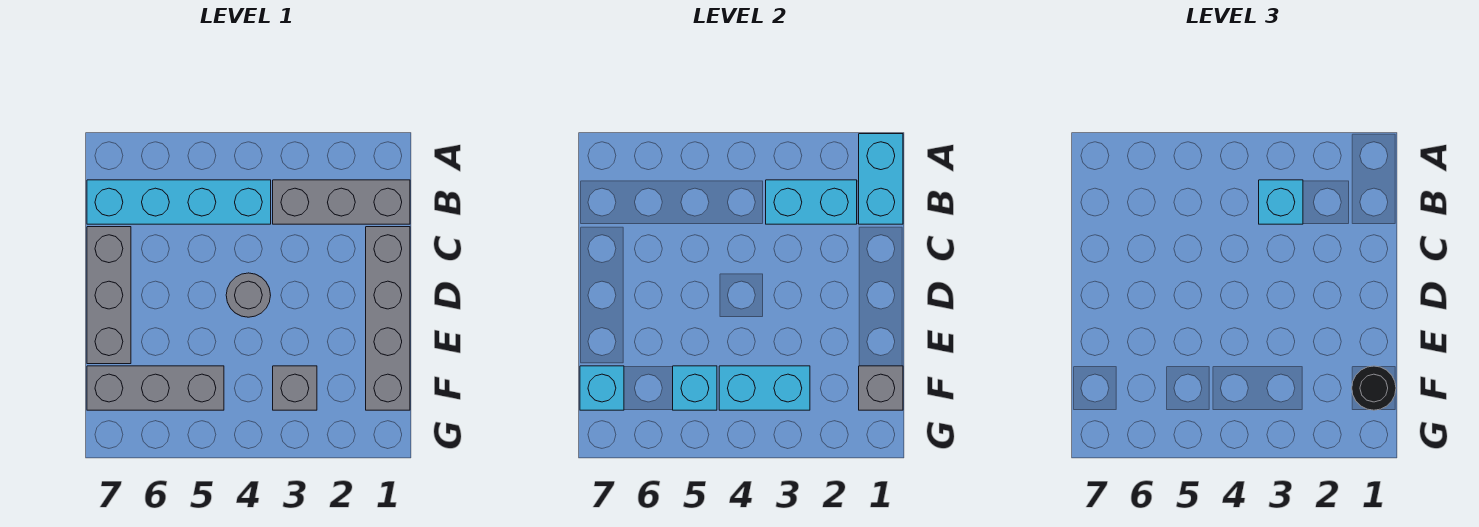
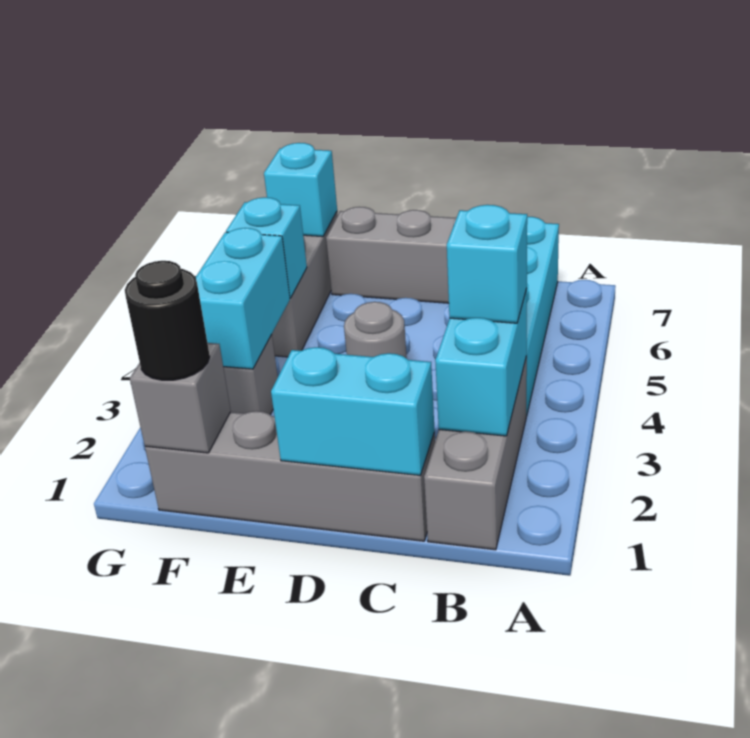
cyan brick A1:B1 level 2 -> cyan brick C1:D1 level 2

